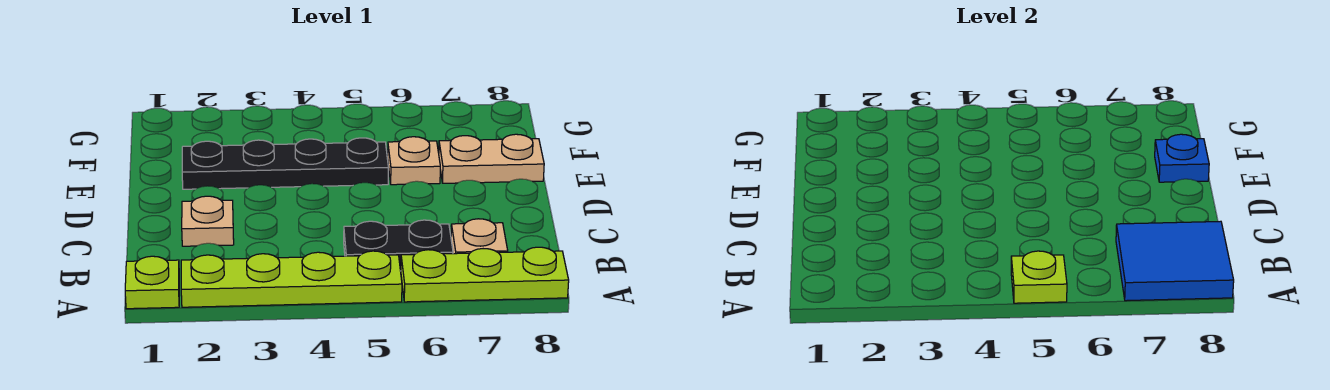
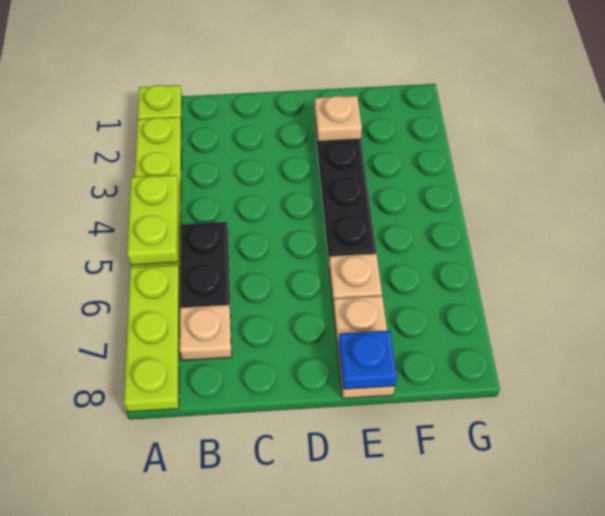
lime plate A5 level 2 -> lime plate A4:A5 level 2
blue tile A7:B8 level 2 -> none
tan plate C2 level 1 -> tan plate E2 level 2

